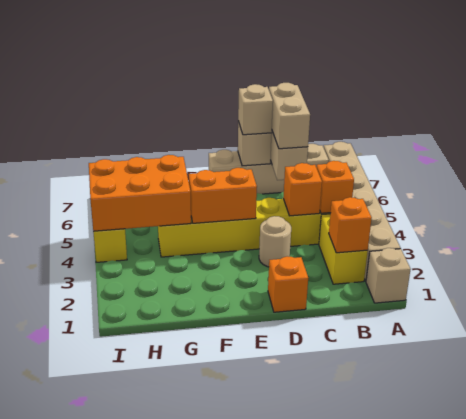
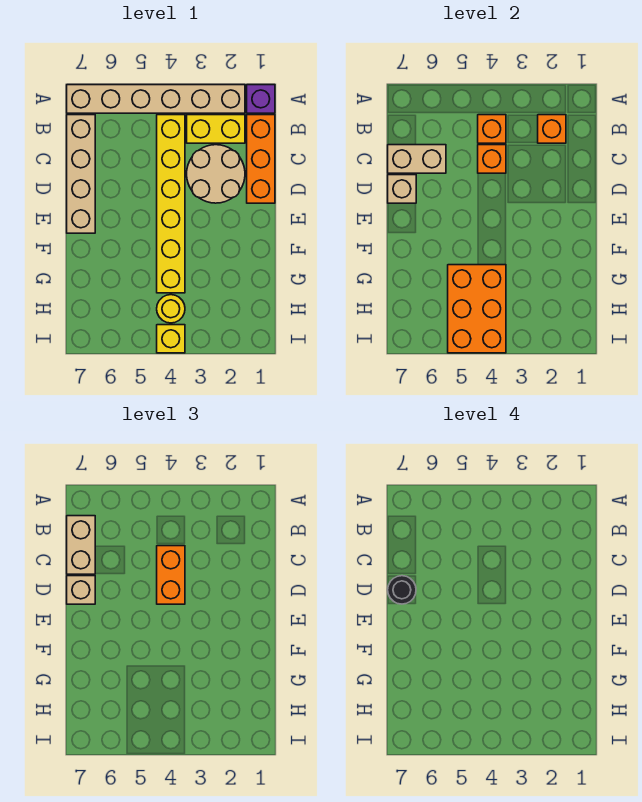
tan brick A1 level 1 -> purple brick A1 level 1
tan brick C6:C7 level 3 -> tan brick B7:C7 level 3
orange brick D1 level 1 -> orange brick B1:D1 level 1
tan round brick D3 level 1 -> tan round brick C2:D3 level 1
none -> black round brick D7 level 4
orange brick E4:F4 level 2 -> orange brick C4:D4 level 3
none -> yellow round brick H4 level 1

